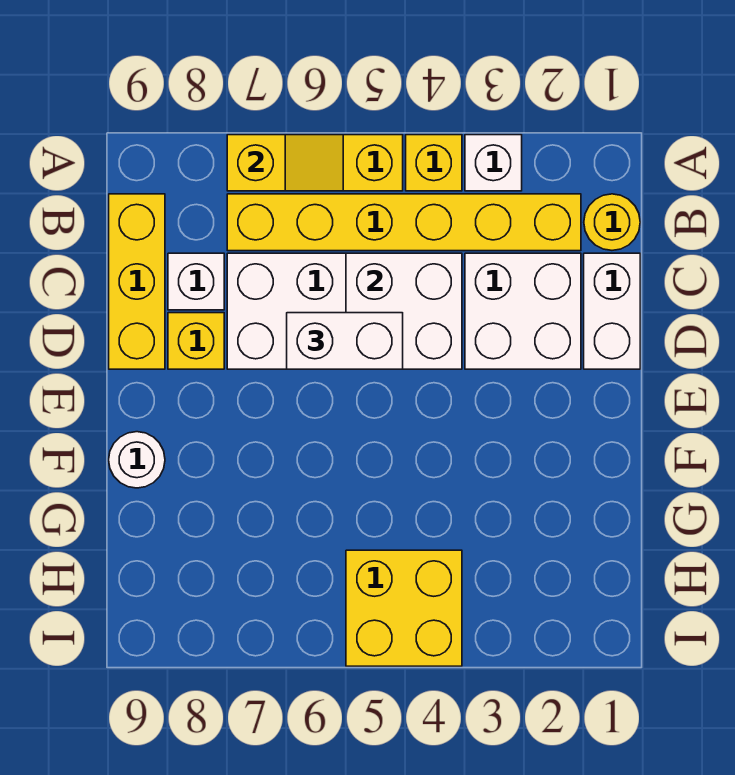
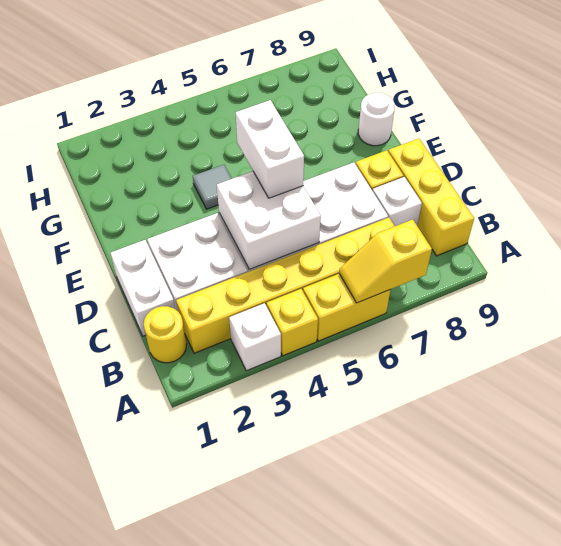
white brick D5:D6 level 3 -> white brick D5:E5 level 3
none -> grey tile F4 level 1
yellow brick H4:I5 level 1 -> none

